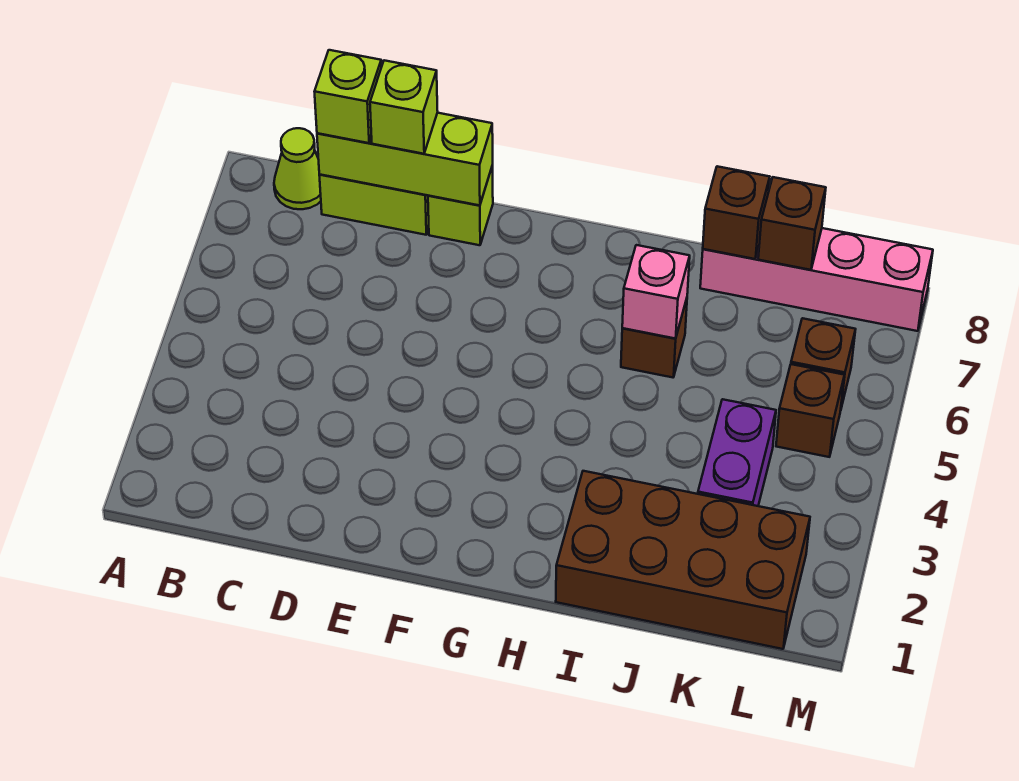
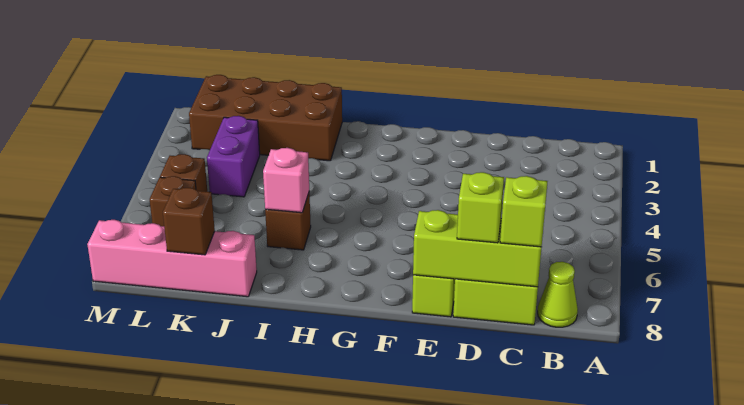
brown brick J8 level 2 -> none

